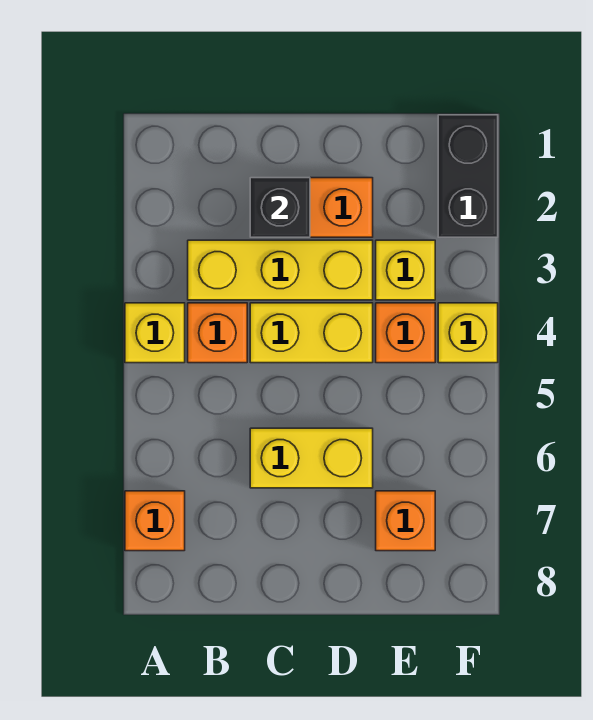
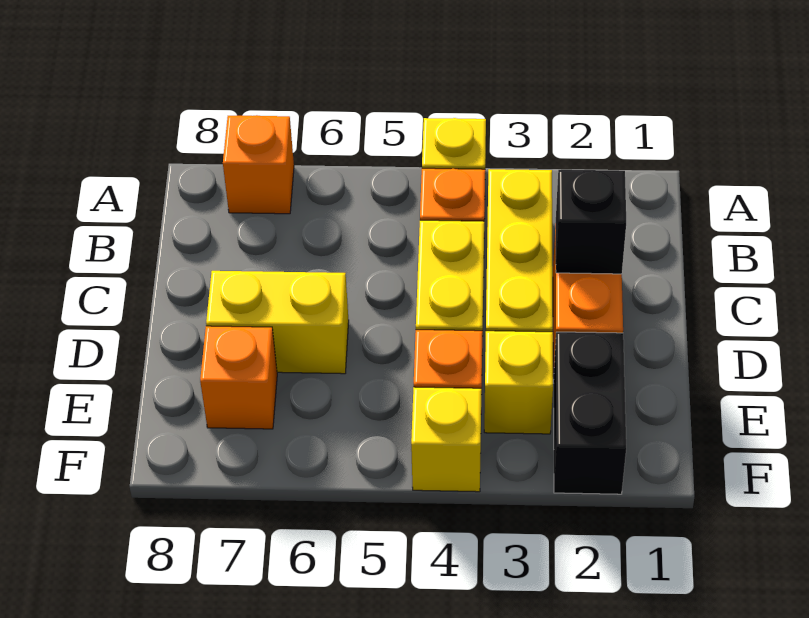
yellow brick C6:D6 level 1 -> yellow brick D6:D7 level 1
black brick F1:F2 level 1 -> black brick E2:F2 level 1

